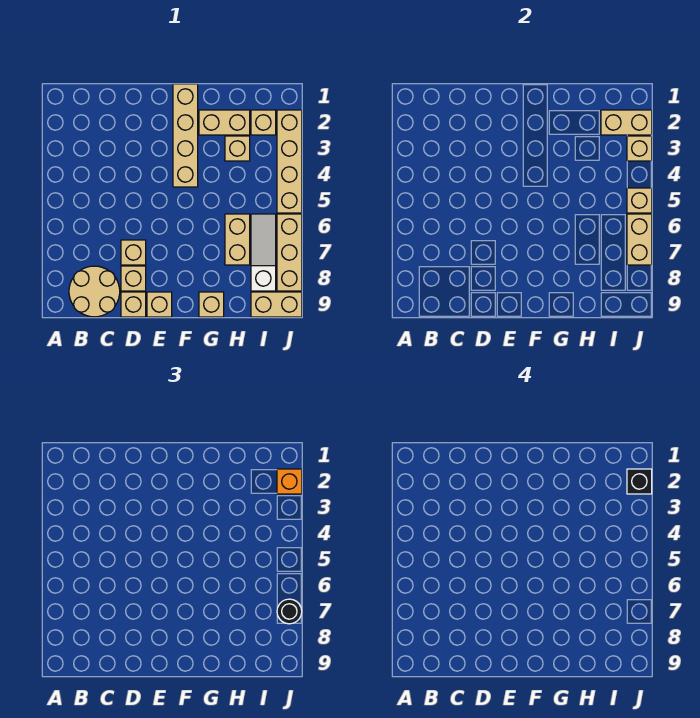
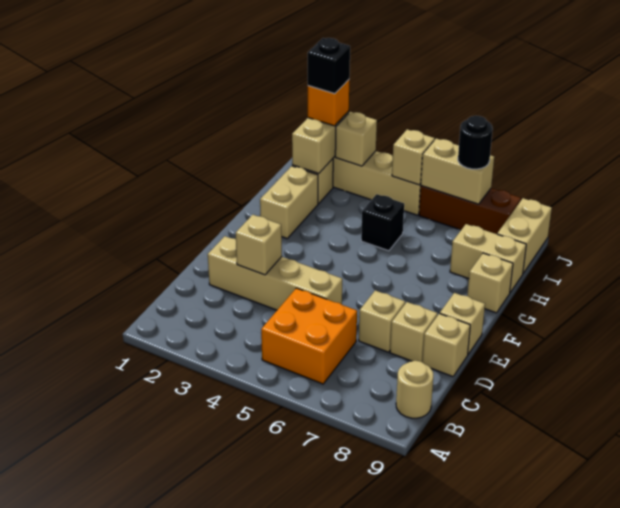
none -> orange brick B5:C6 level 1
tan round brick B8:C9 level 1 -> tan round brick B9 level 1
tan brick F1:F4 level 1 -> tan brick D2:D5 level 1
tan brick H3 level 1 -> tan brick D3 level 2
none -> black brick H5 level 1
tan brick H6:H7 level 1 -> tan brick H8:H9 level 1
white slope I6:I8 level 1 top 8 -> none
tan brick J6:J8 level 1 -> brown brick J6:J8 level 1

